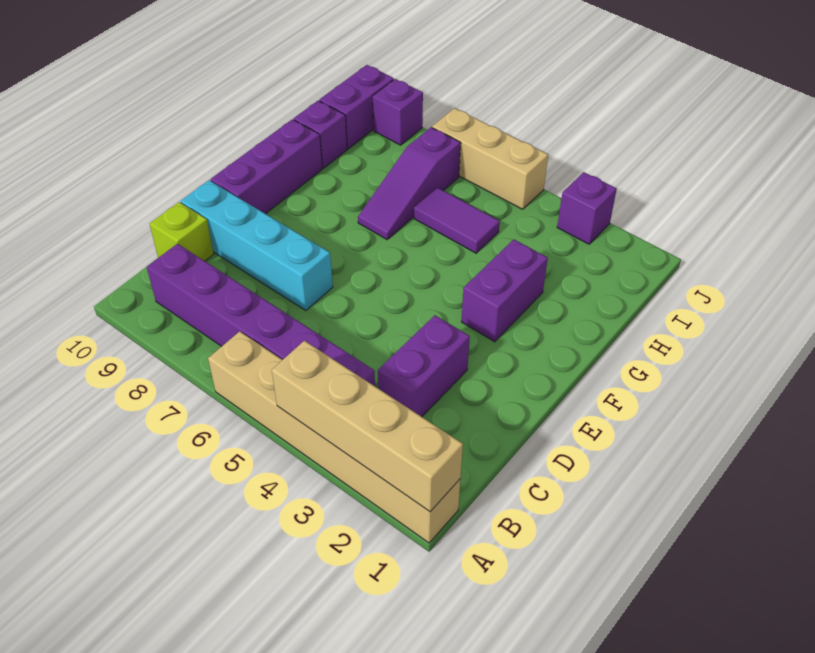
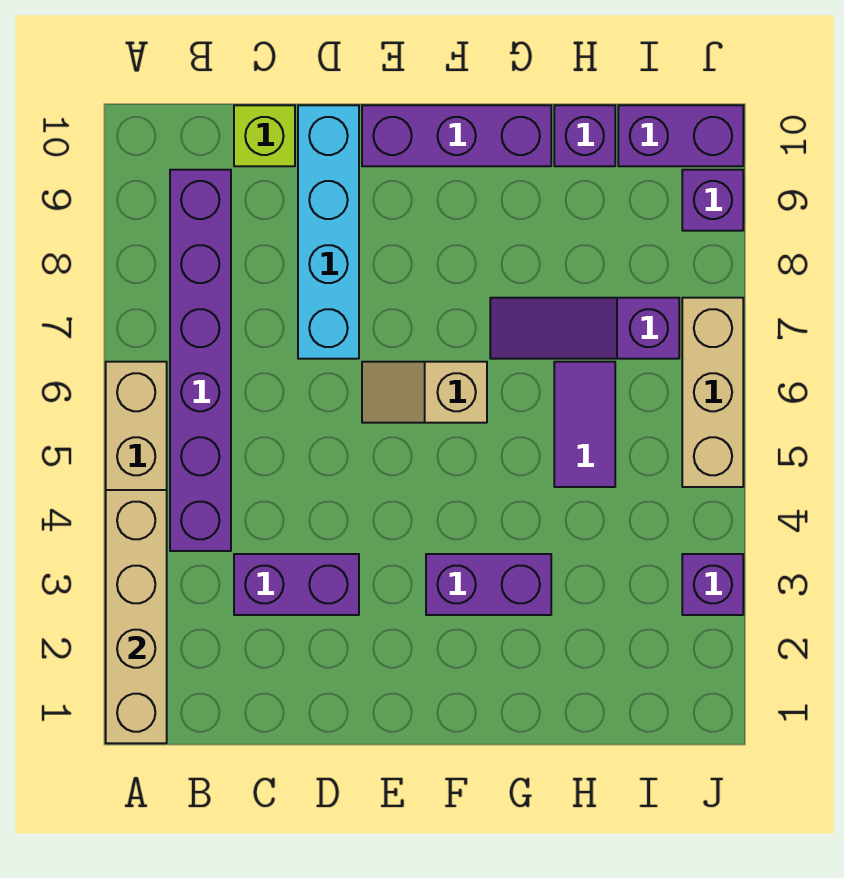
none -> tan slope E6:F6 level 1 top F

